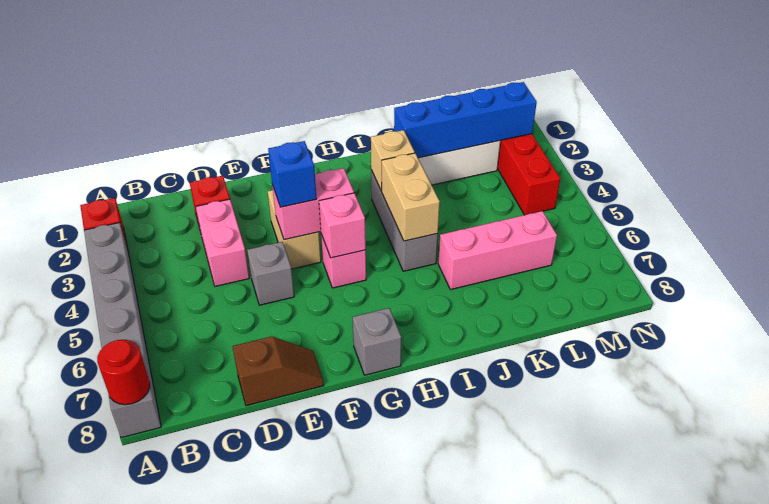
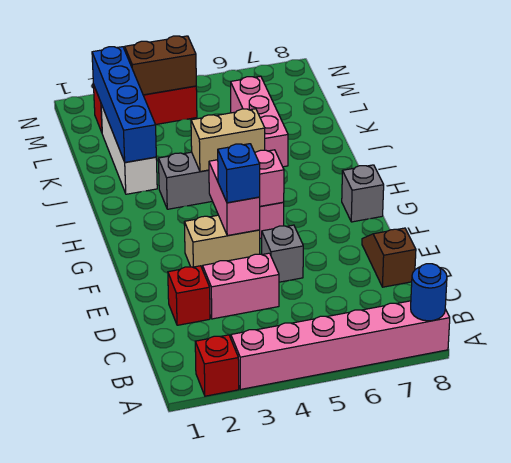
grey brick A3:A8 level 1 -> pink brick A3:A8 level 1
red round brick A8 level 2 -> blue round brick A8 level 2
tan brick I3 level 2 -> none
none -> brown brick M3:M4 level 2

